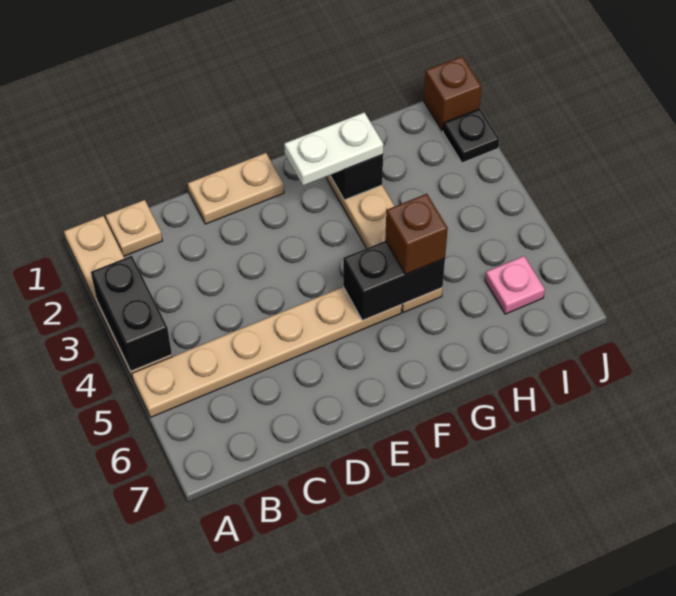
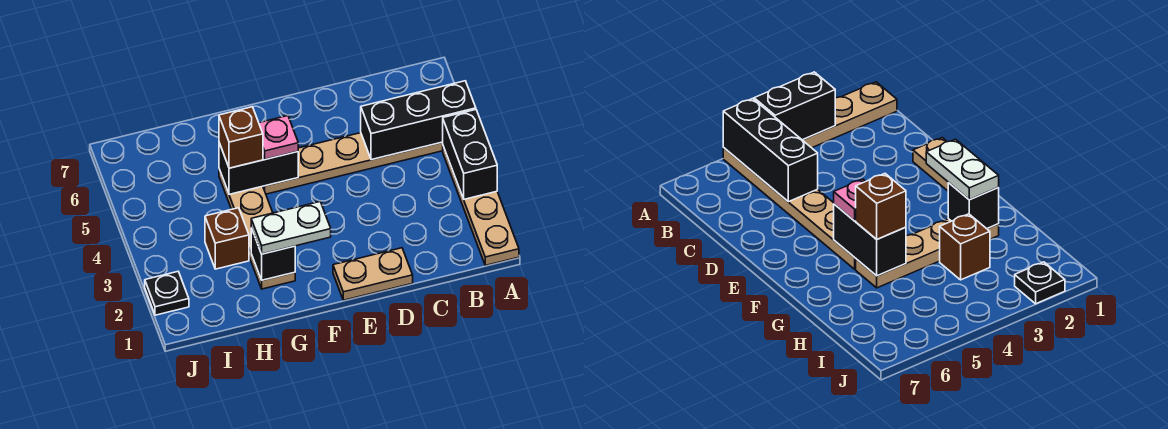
none -> black brick A5:C5 level 2
tan plate B1 level 1 -> none
pink plate I6 level 1 -> pink plate F5 level 3
brown brick J1 level 1 -> brown brick H3 level 1

